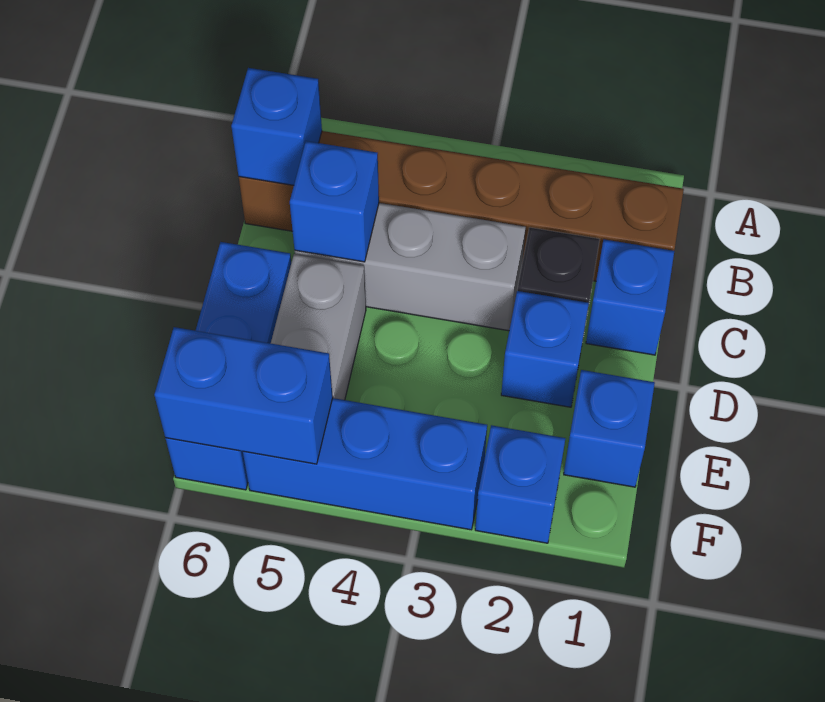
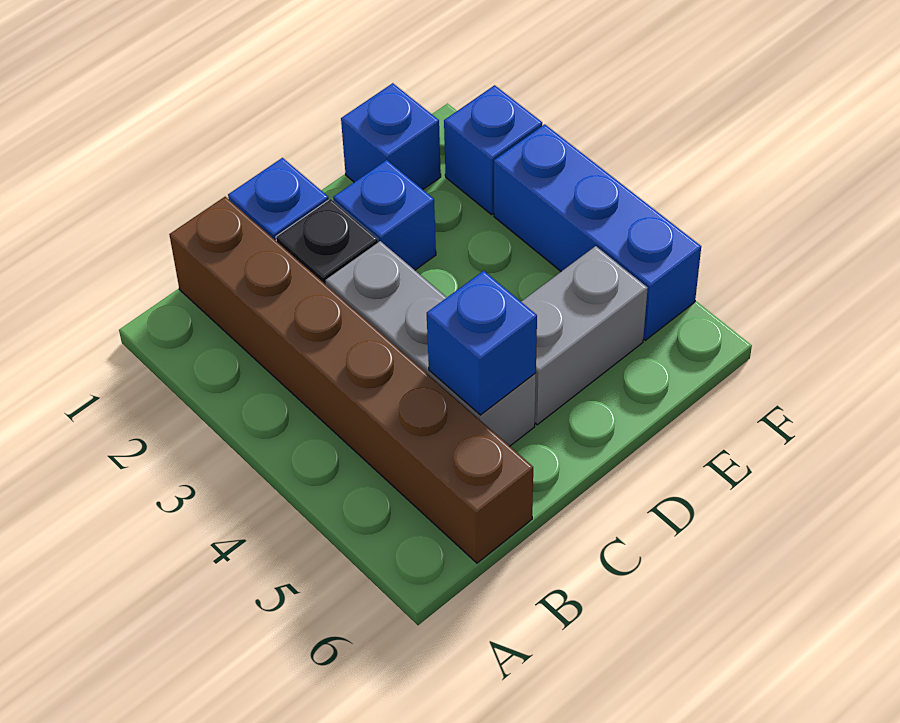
blue brick B6 level 2 -> none
blue brick D6:F6 level 1 -> none
blue brick F5:F6 level 2 -> none

